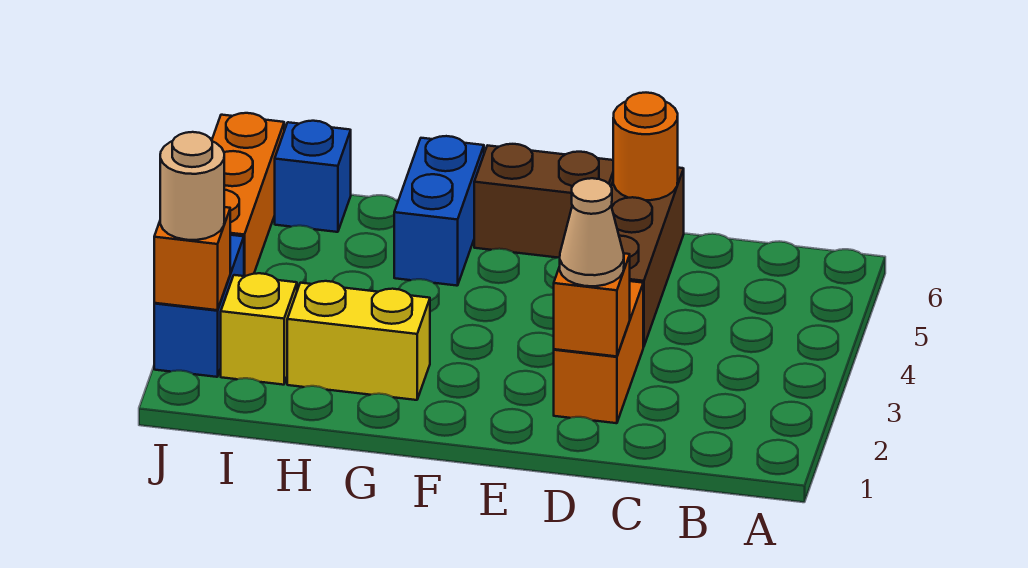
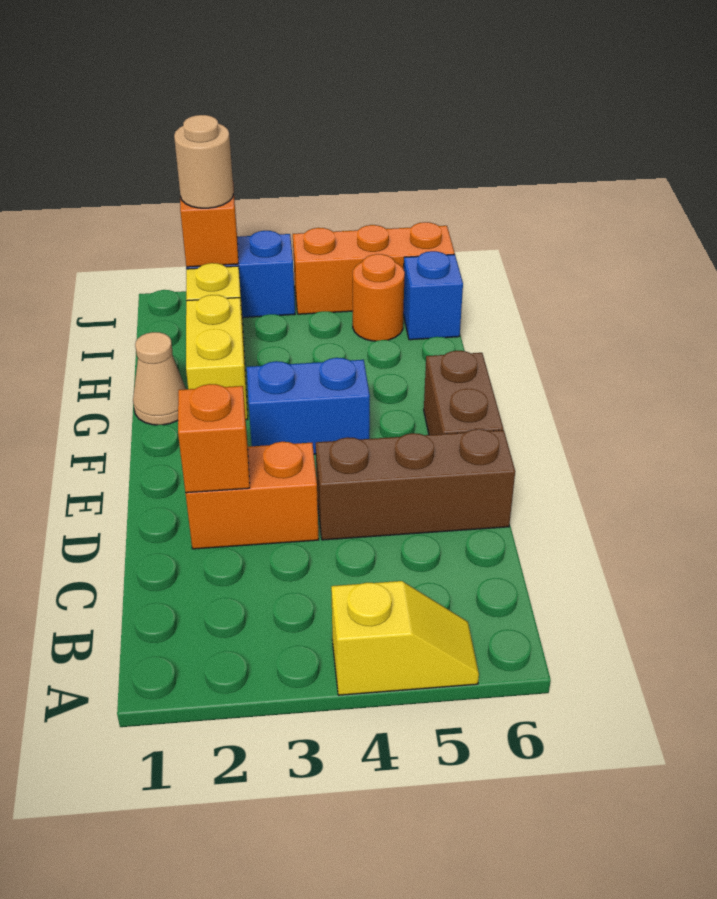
none -> yellow slope A4:A5 level 1 top 4
tan cone D2 level 3 -> tan cone G1 level 1
orange round brick D6 level 2 -> orange round brick I5 level 1
blue brick G5:G6 level 1 -> blue brick F3:F4 level 1

